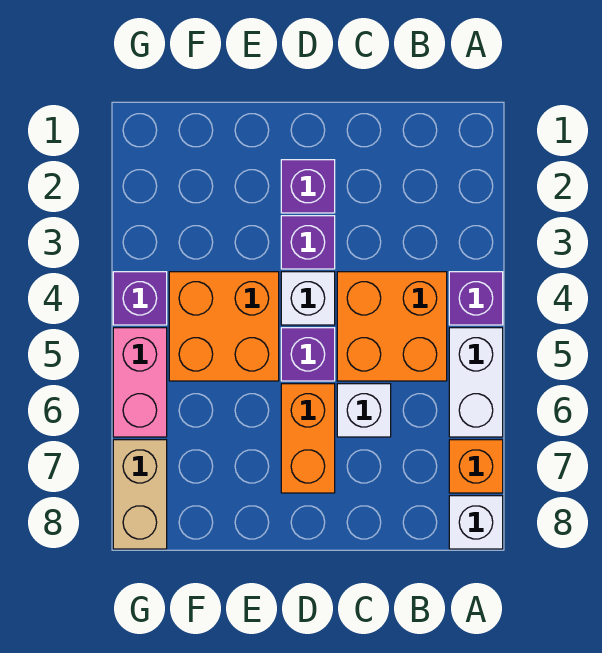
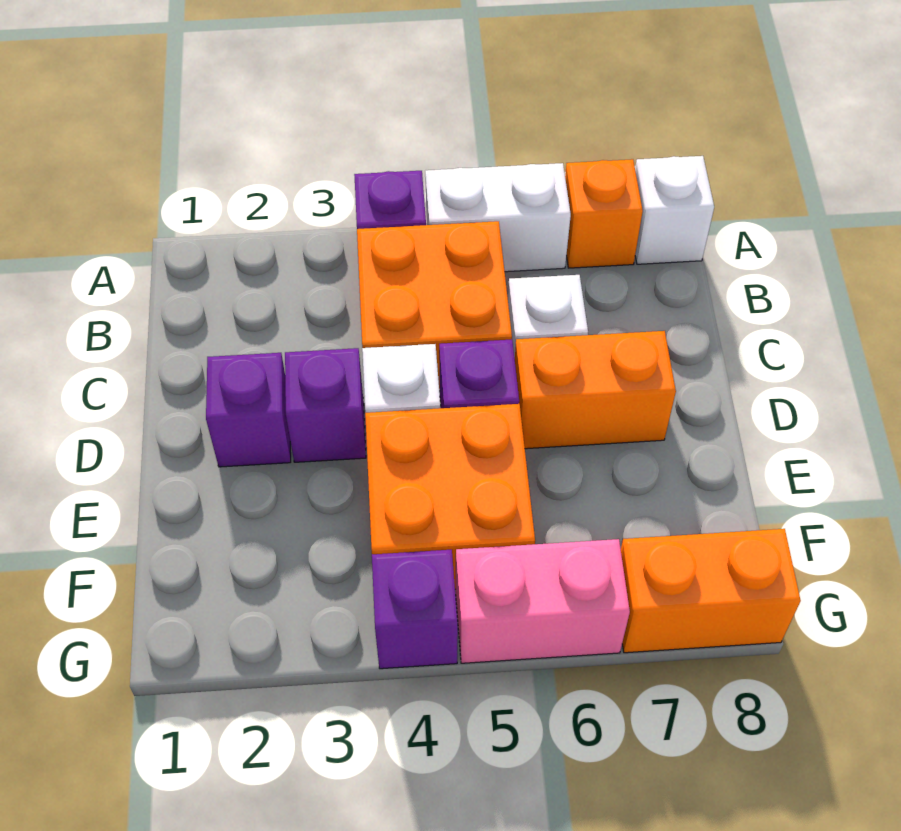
tan brick G7:G8 level 1 -> orange brick G7:G8 level 1

